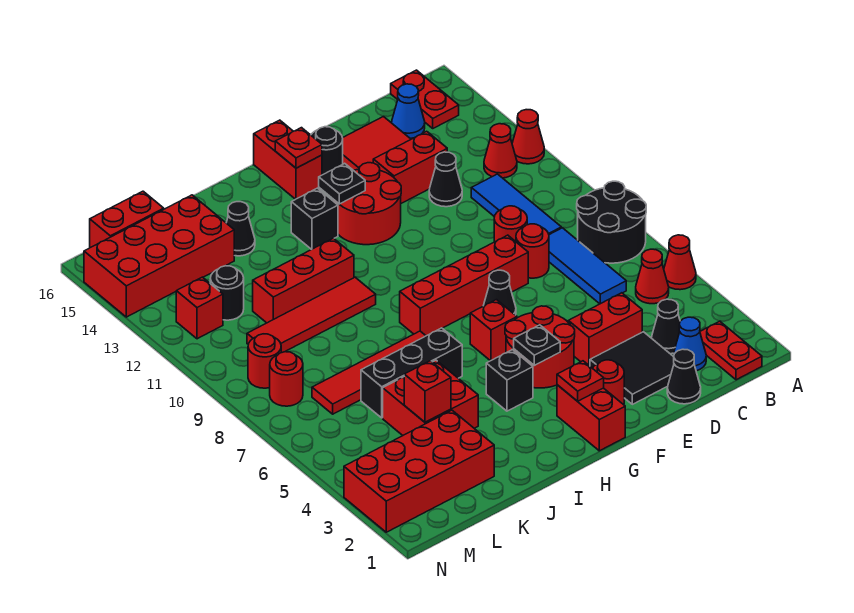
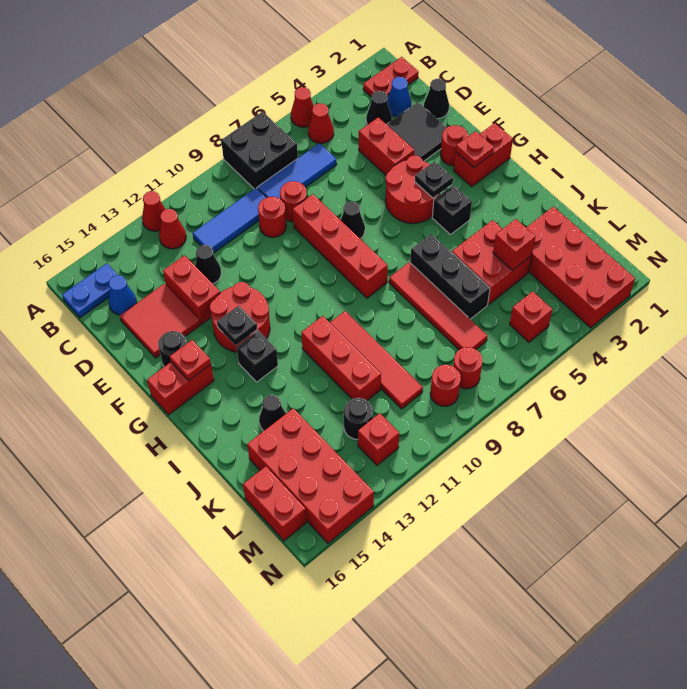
black round brick A7:B8 level 1 -> black brick A7:B8 level 1
red plate B15:B16 level 1 -> blue plate B15:B16 level 1
red brick G6 level 1 -> red brick M5 level 1

